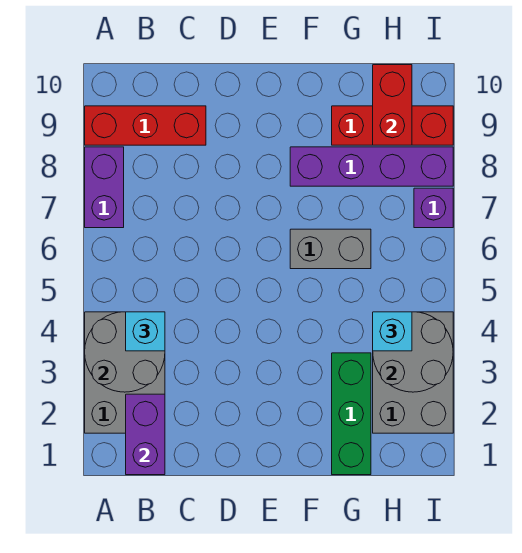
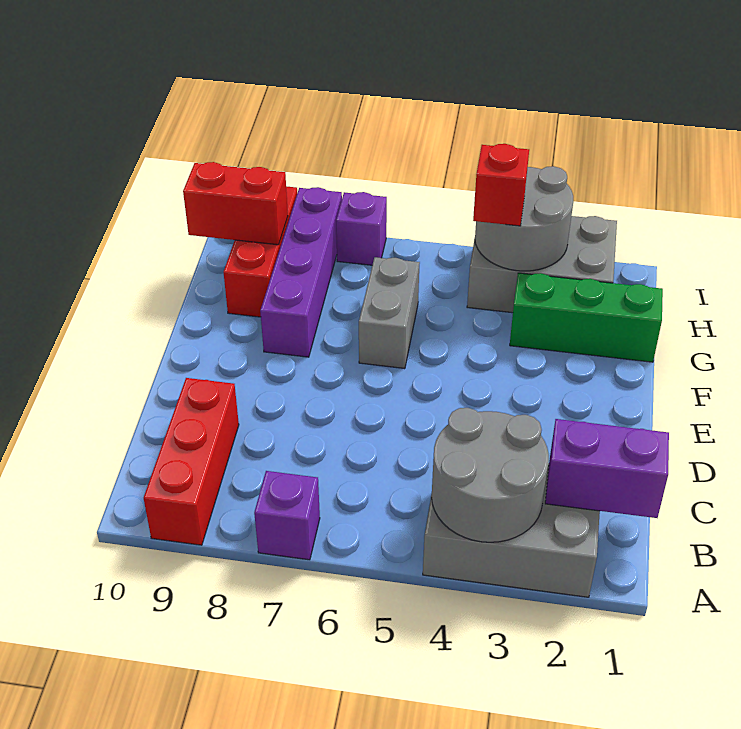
purple brick A7:A8 level 1 -> purple brick A7 level 1
cyan brick B4 level 3 -> none
cyan brick H4 level 3 -> red brick H4 level 3

